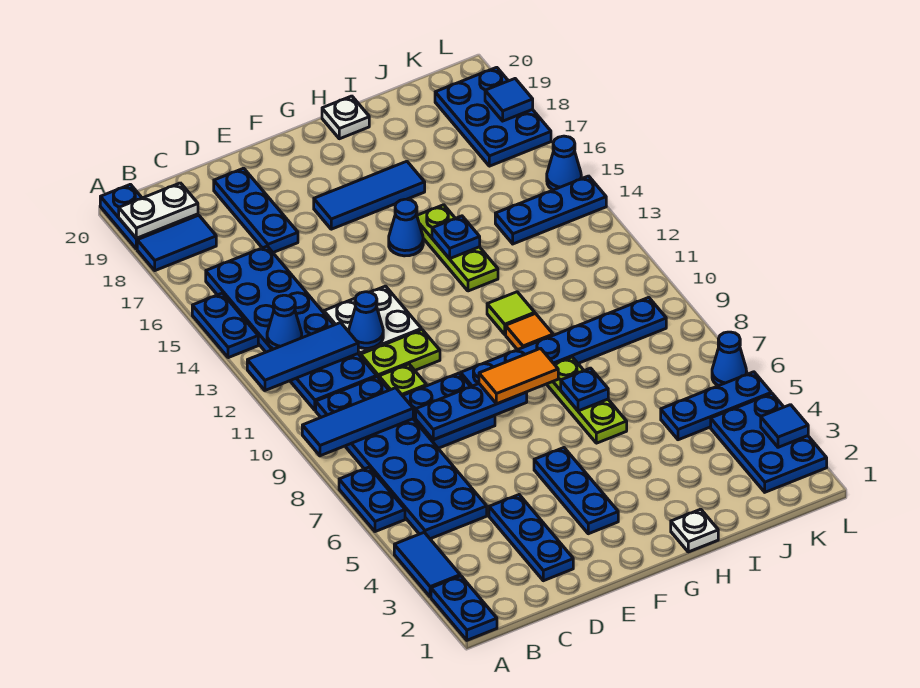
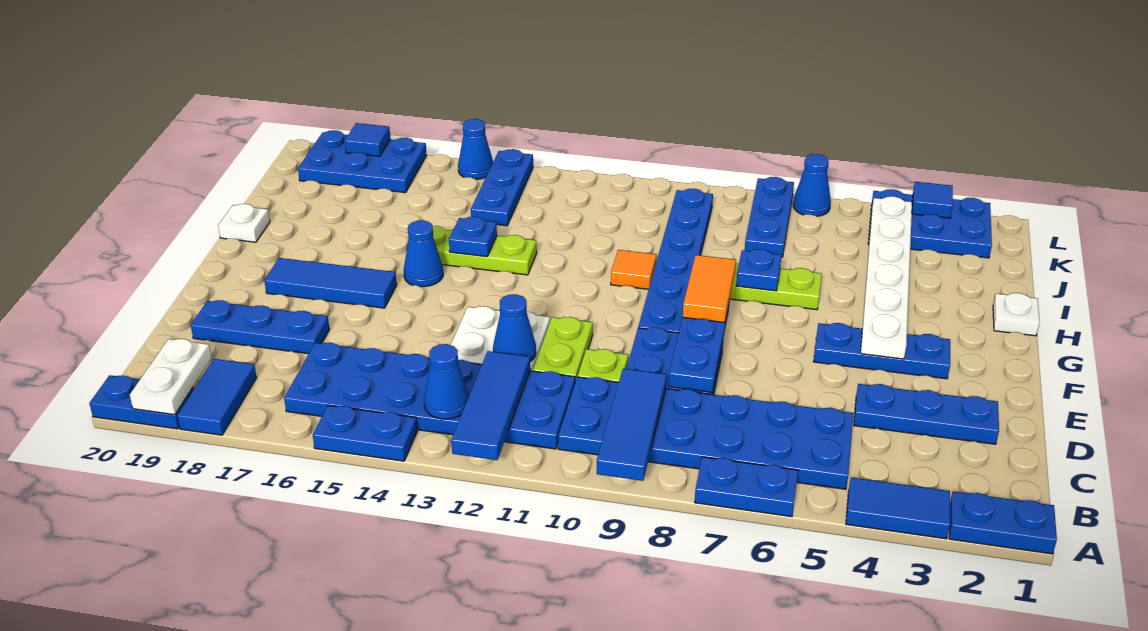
none -> white plate F4:K4 level 2
blue tile F17:H17 level 1 -> blue tile F16:F18 level 1
lime tile H11 level 1 -> none
blue plate J5:L5 level 1 -> blue plate J7:L7 level 1

